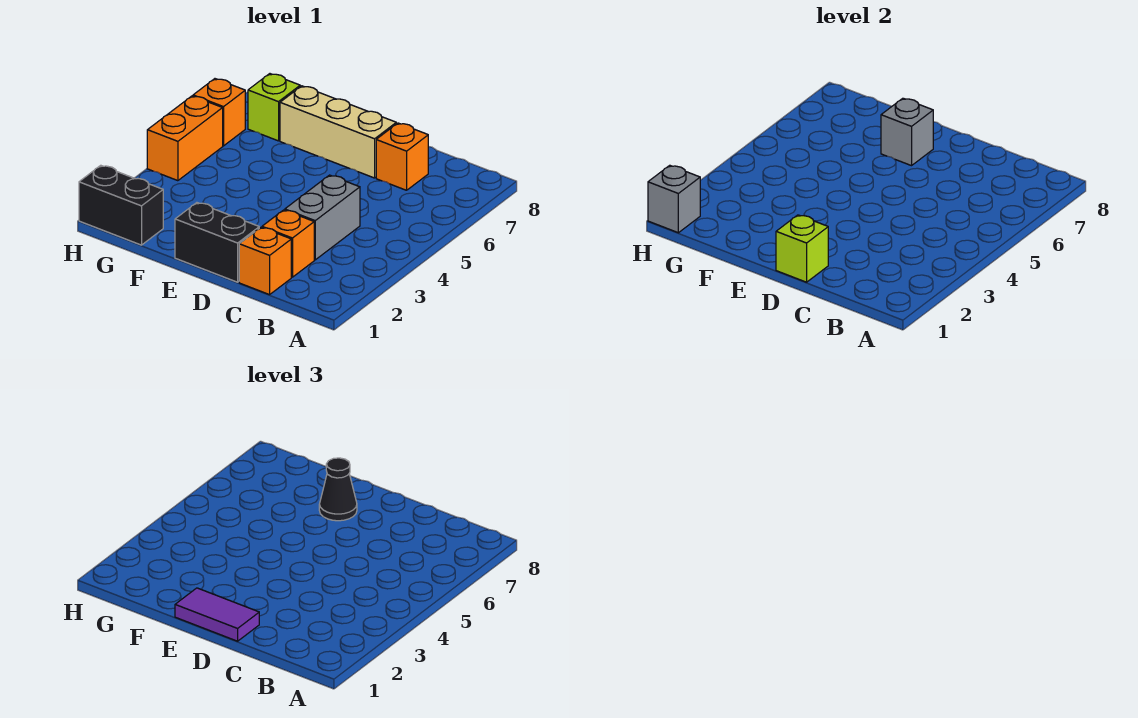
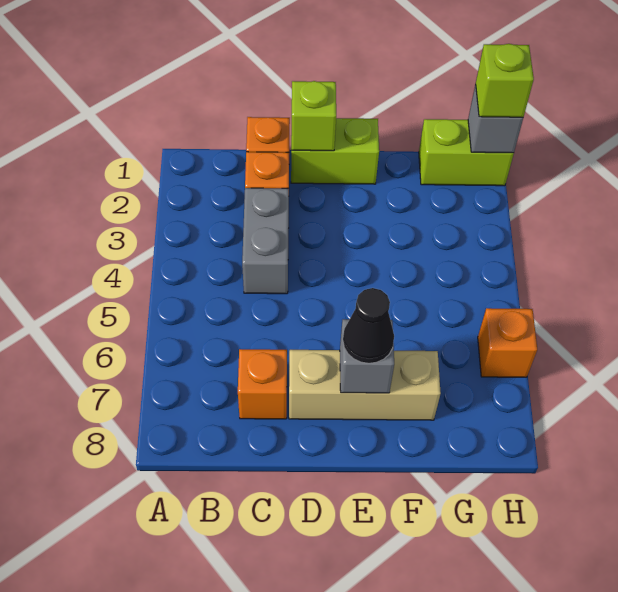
black brick D1:E1 level 1 -> lime brick D1:E1 level 1
purple tile D1:E1 level 3 -> none
black brick G1:H1 level 1 -> lime brick G1:H1 level 1
lime brick G7 level 1 -> lime brick H1 level 3
orange brick H4:H5 level 1 -> none

